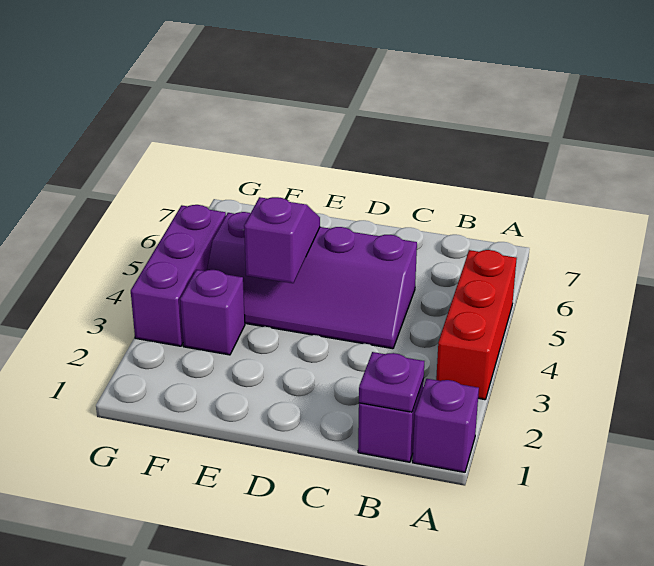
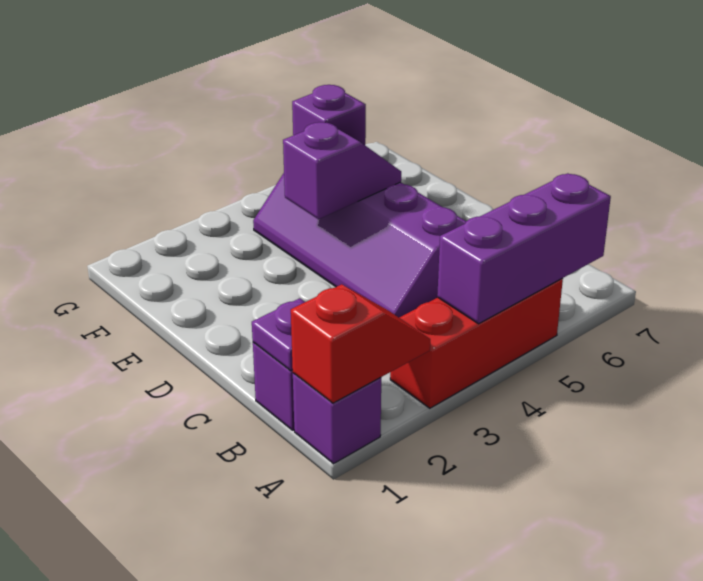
none -> red slope A1:A2 level 2 top 1
purple brick F3 level 1 -> purple brick F5 level 2
purple brick G3:G5 level 1 -> purple brick A4:A6 level 2

